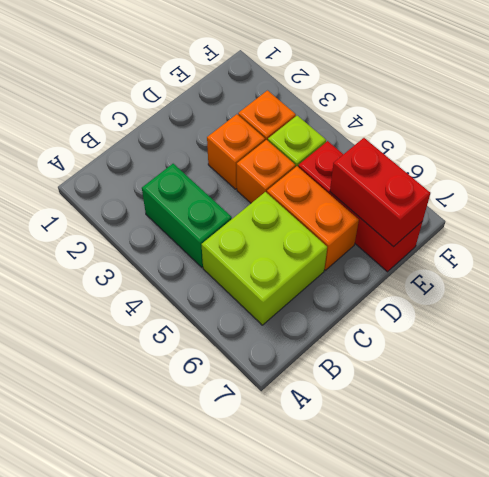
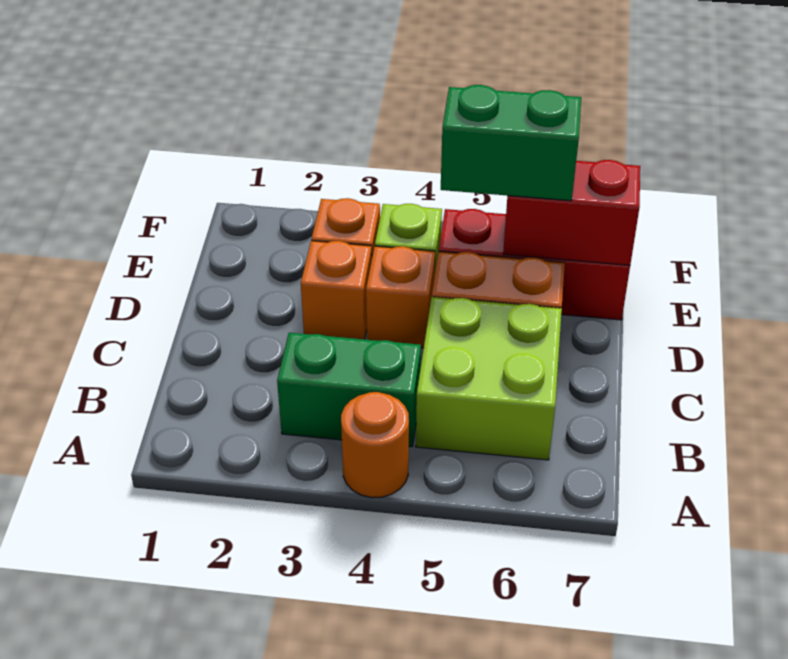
none -> orange round brick A4 level 1
none -> green brick E5:E6 level 3

